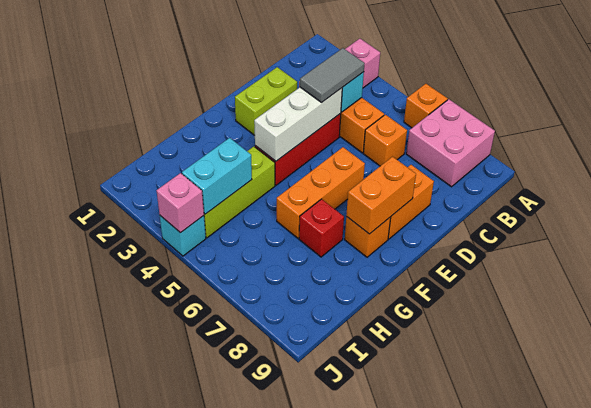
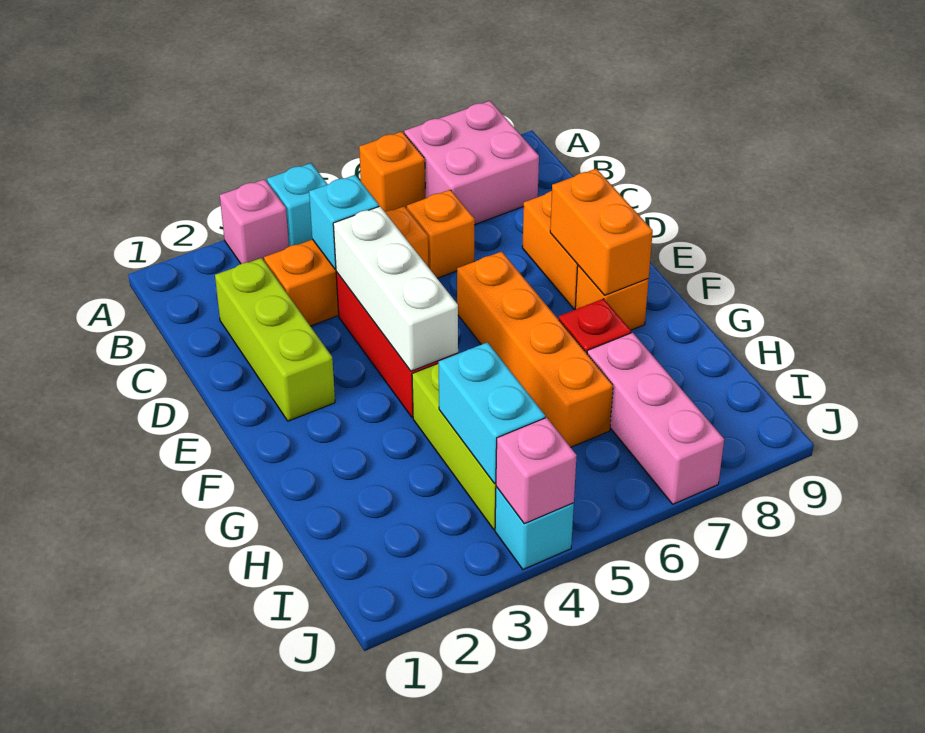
none -> cyan brick A4 level 1
grey tile C4:D4 level 3 -> none
lime brick D2:E2 level 1 -> lime brick C2:E2 level 1
orange brick E6:G6 level 1 -> orange brick E6:H6 level 1
none -> pink brick H7:J7 level 1

